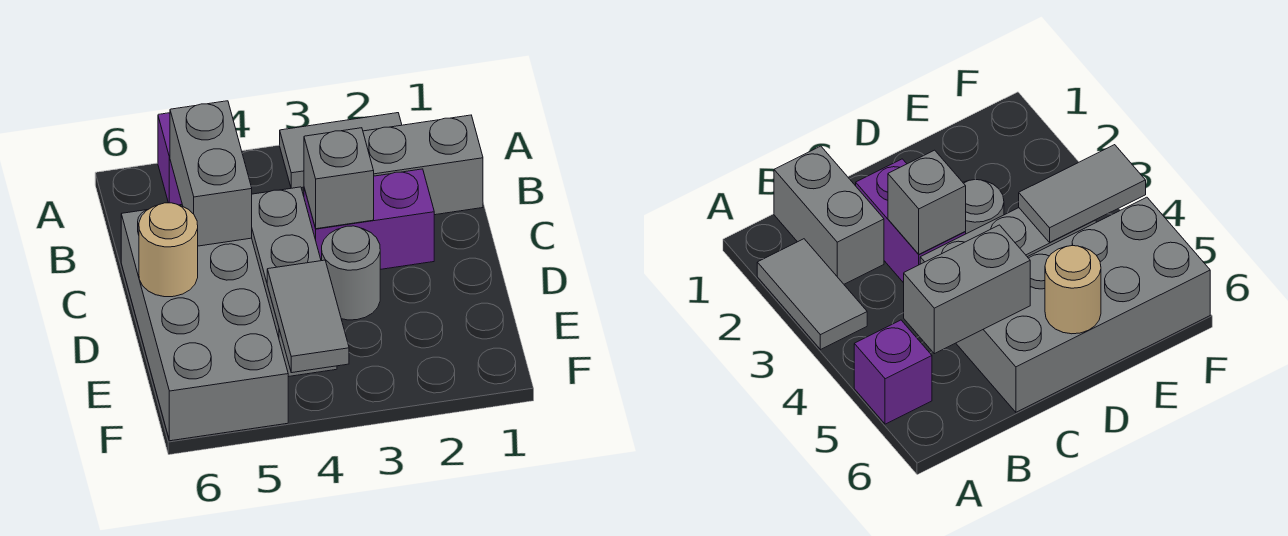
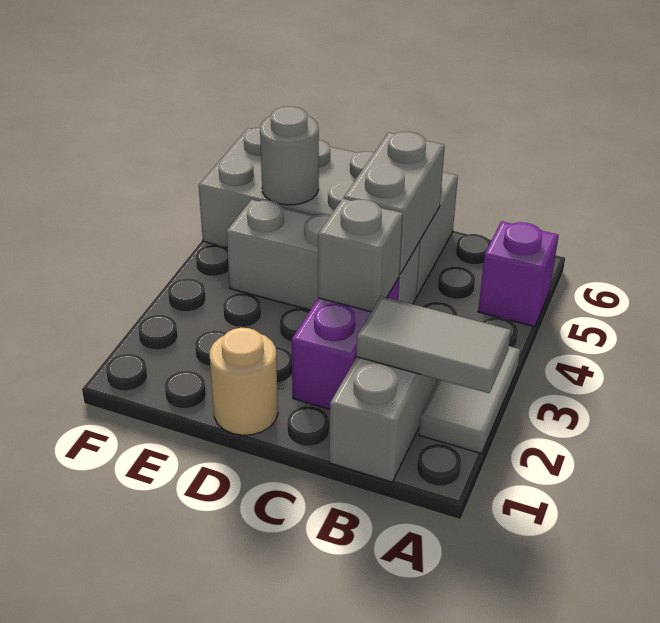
grey brick B5:C5 level 2 -> grey brick C4:C5 level 2
grey round brick D3 level 1 -> grey round brick E5 level 2
tan round brick D6 level 2 -> tan round brick D1 level 1
grey tile E4:F4 level 2 -> grey tile A2:B2 level 2

